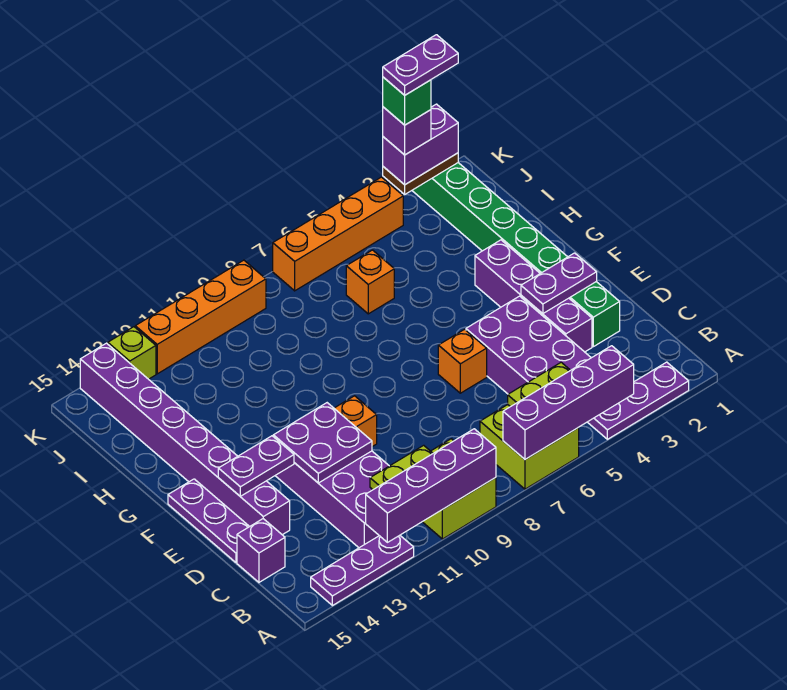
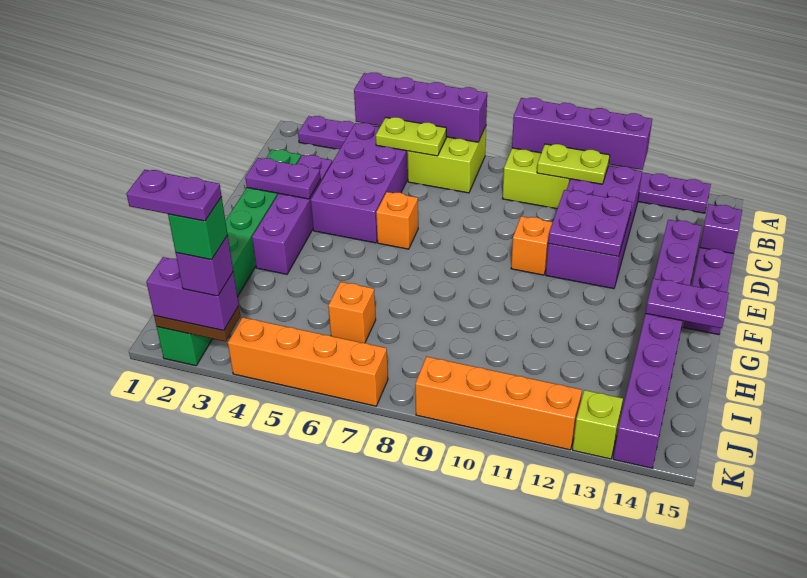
purple plate E13:E14 level 2 -> purple plate G14:G15 level 2

